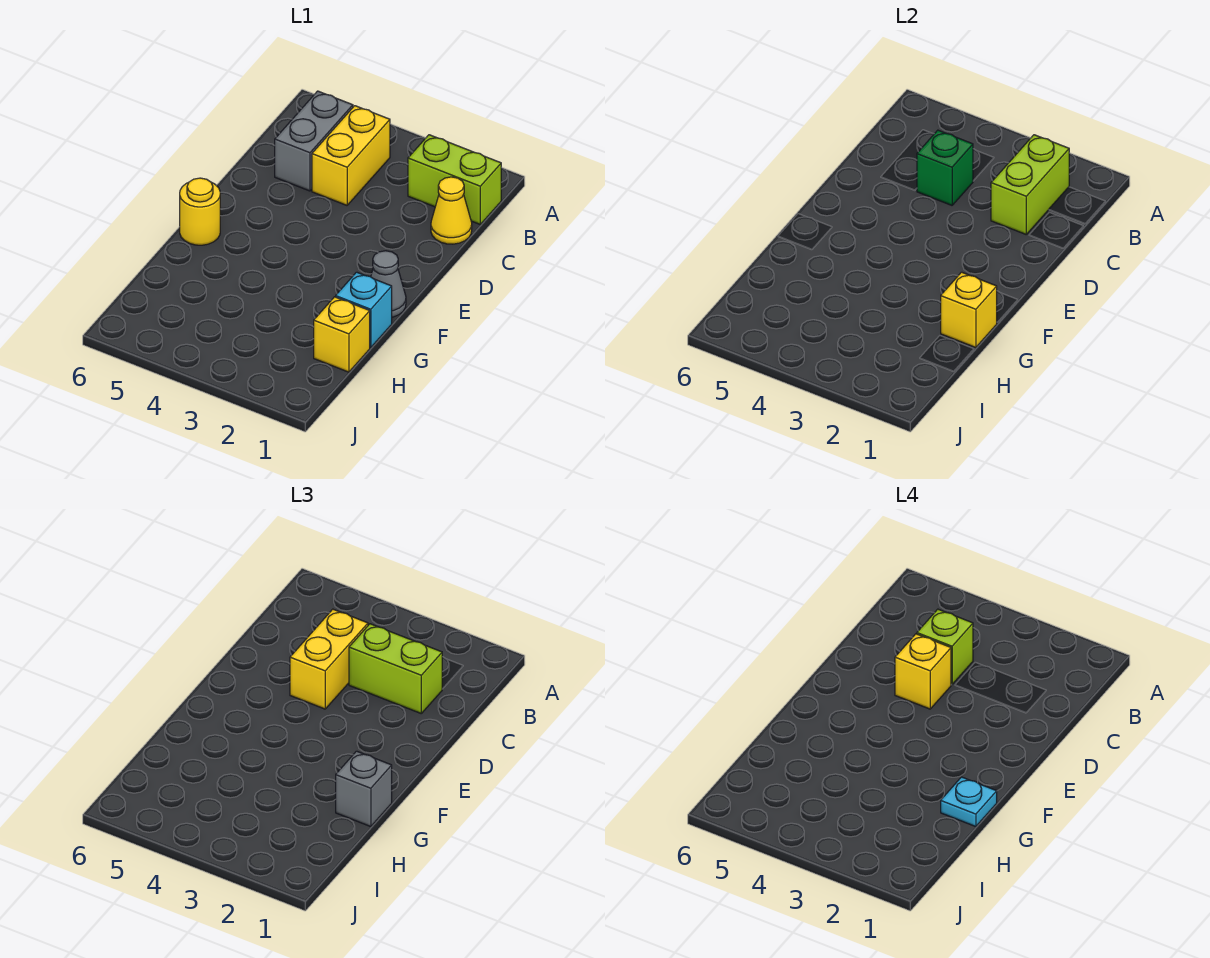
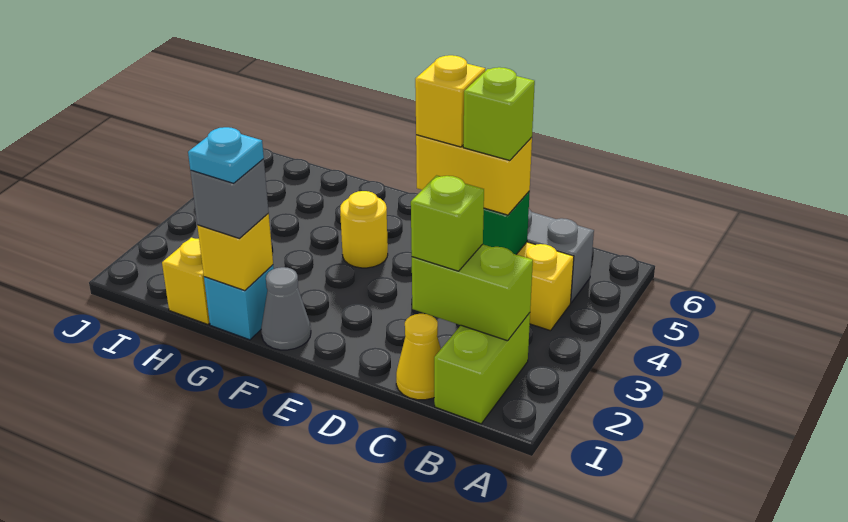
lime brick C2:C3 level 3 -> lime brick C2 level 3
yellow round brick F6 level 1 -> yellow round brick F4 level 1

